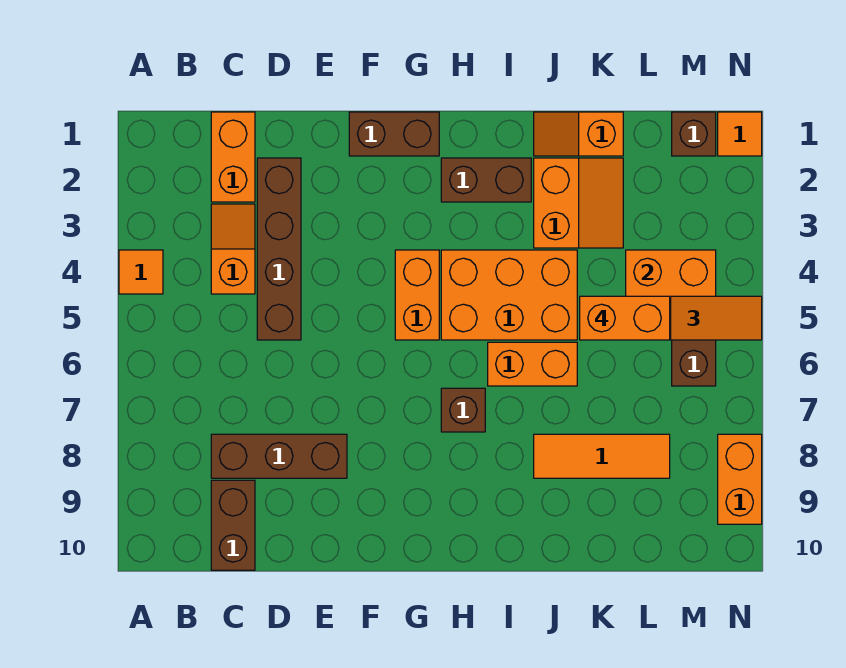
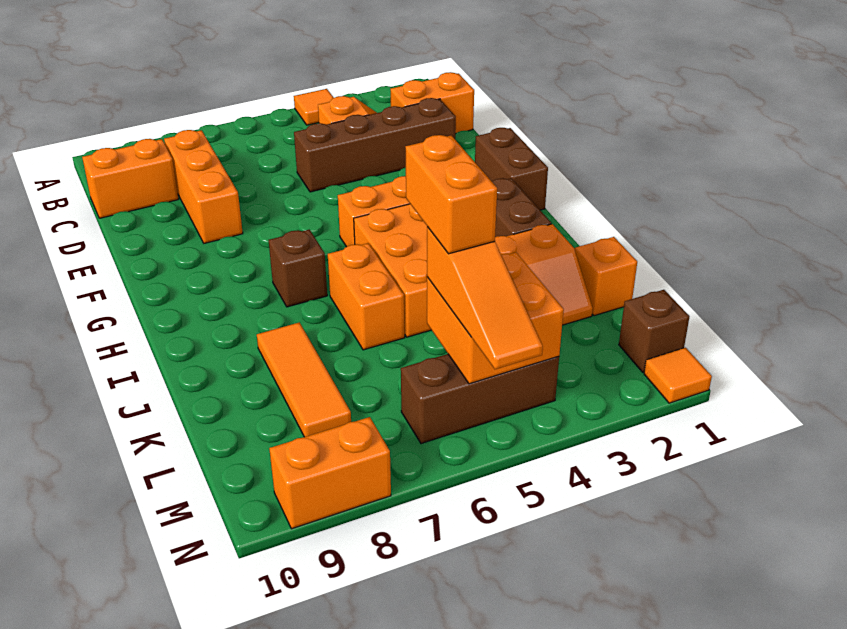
brown brick C8:E8 level 1 -> orange brick C8:E8 level 1
brown brick C9:C10 level 1 -> orange brick C9:C10 level 1

